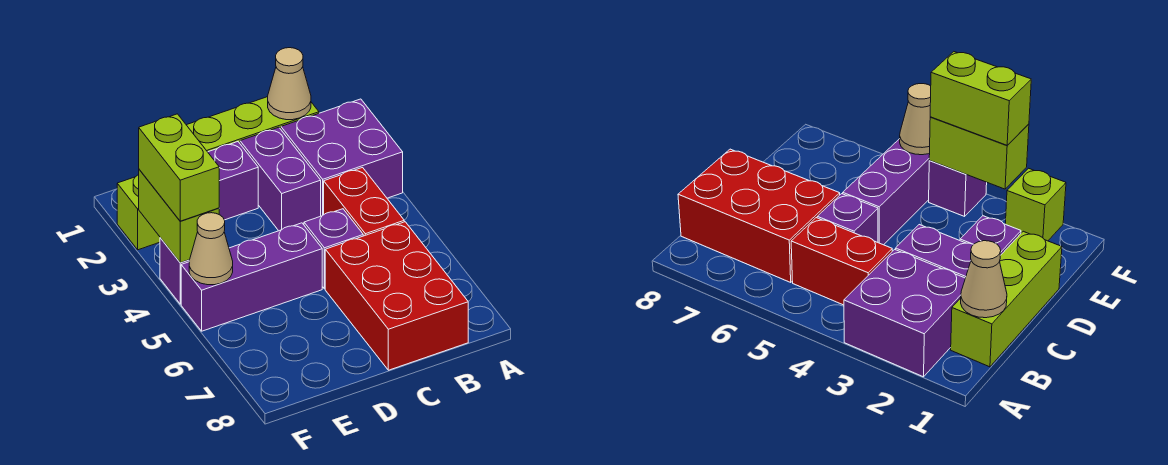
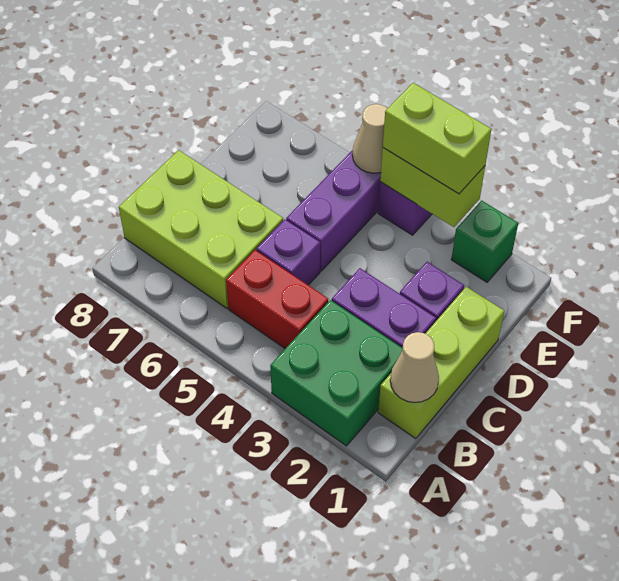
purple brick A2:B3 level 1 -> green brick A2:B3 level 1
red brick B6:C8 level 1 -> lime brick B6:C8 level 1
lime brick F2 level 1 -> green brick F2 level 1

